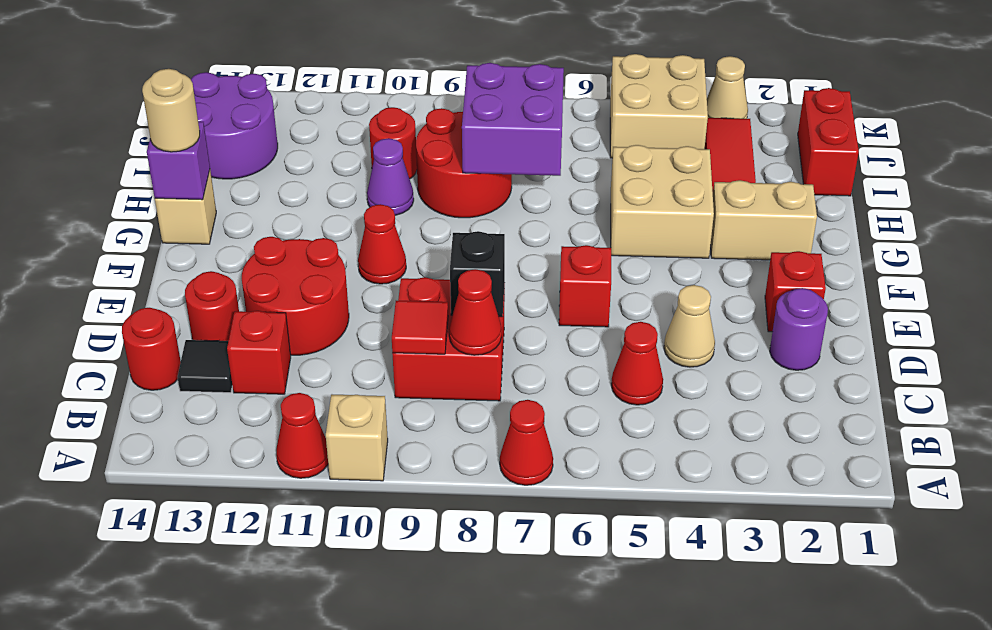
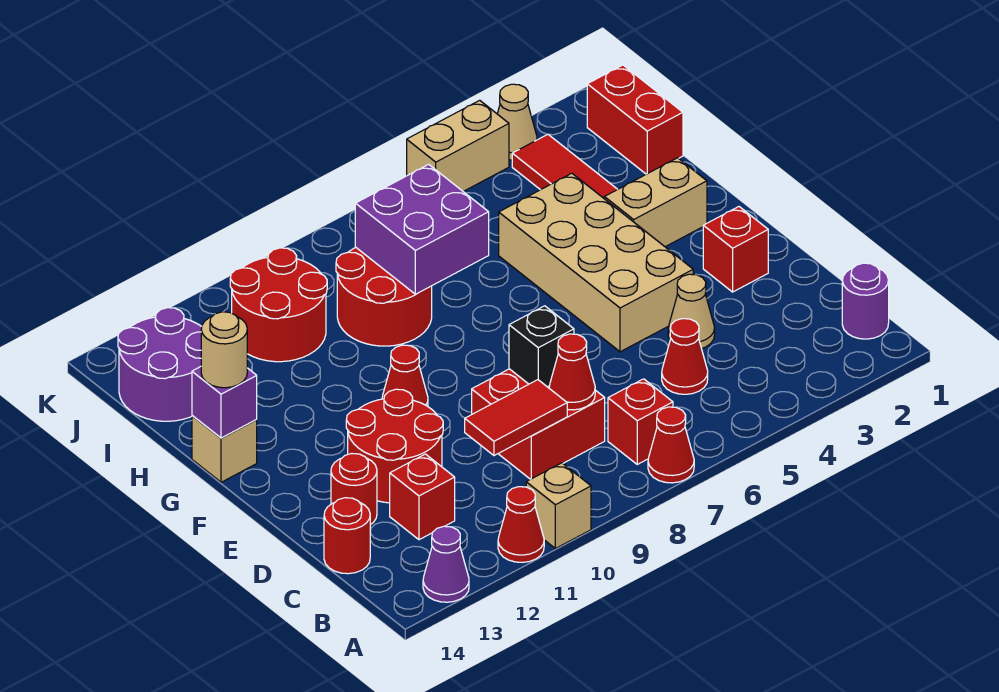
red tile C9 level 2 -> red tile C9:C10 level 2
black tile C13 level 1 -> none
purple round brick D2 level 1 -> purple round brick B1 level 1
red brick E6 level 1 -> red brick B7 level 1
tan brick G4:H5 level 1 -> tan brick E4:H5 level 1
purple cone H10 level 1 -> purple cone A13 level 1
red round brick I10 level 1 -> red round brick I10:J11 level 1
tan brick J4:K5 level 1 -> tan brick K4:K5 level 1

